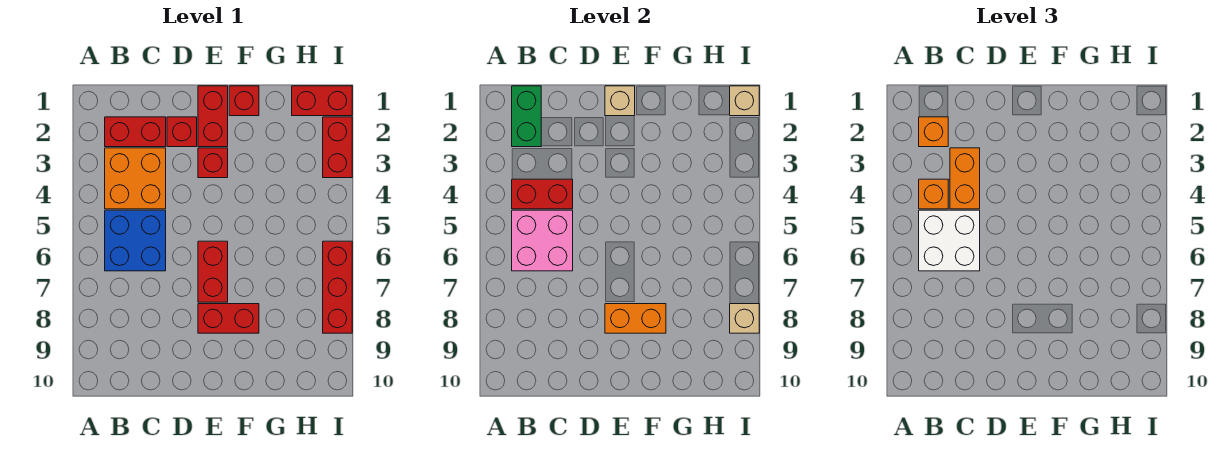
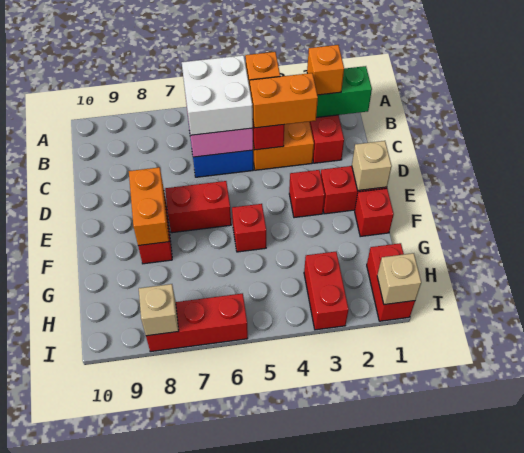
red brick D2 level 1 -> red brick F5 level 1
red brick I2:I3 level 1 -> red brick H3:I3 level 1

